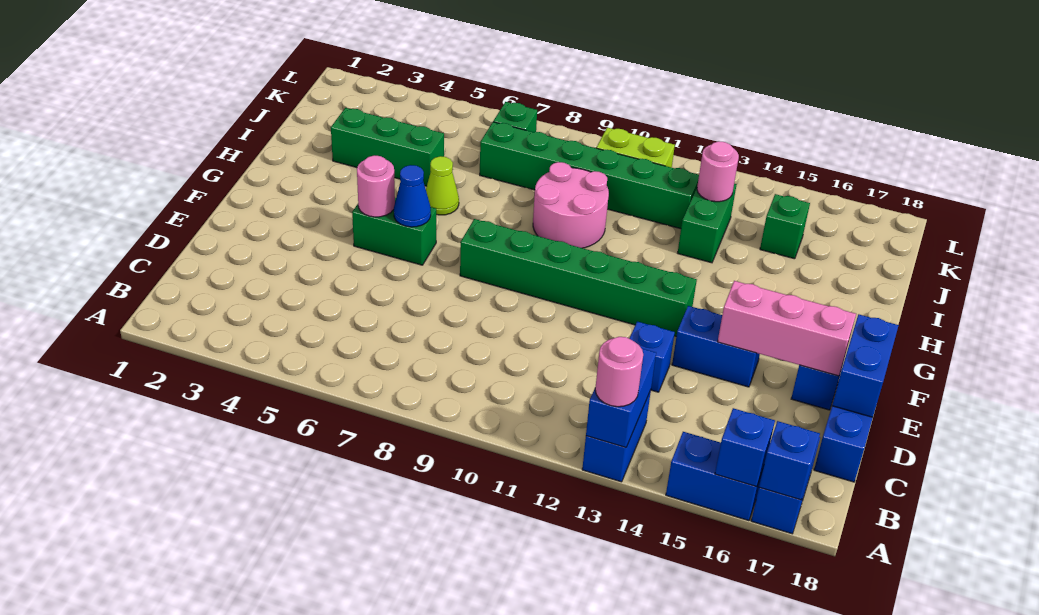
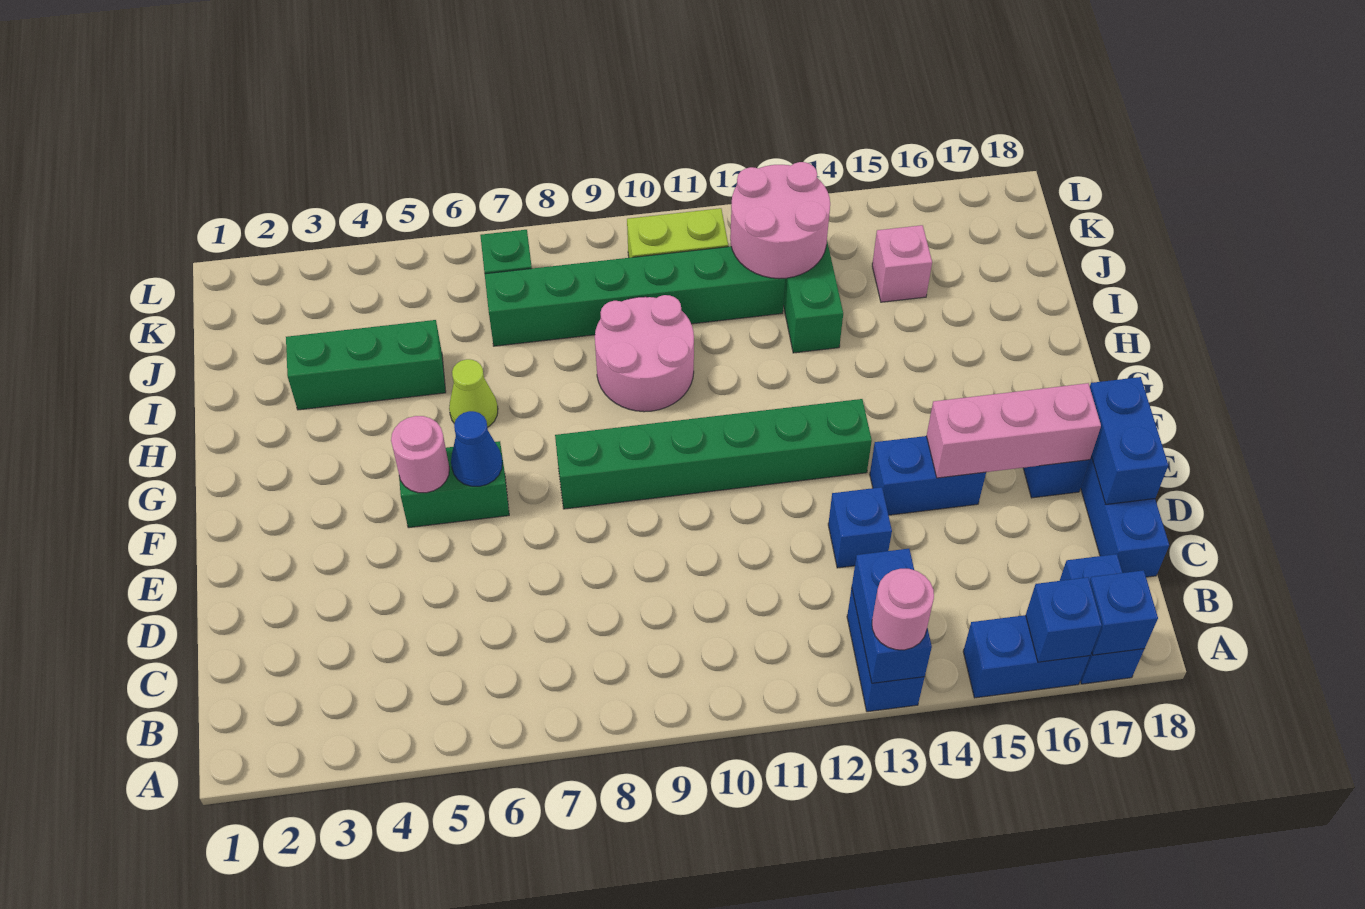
pink round brick J13 level 2 -> pink round brick J12:K13 level 2
green brick J15 level 1 -> pink brick J15 level 1

